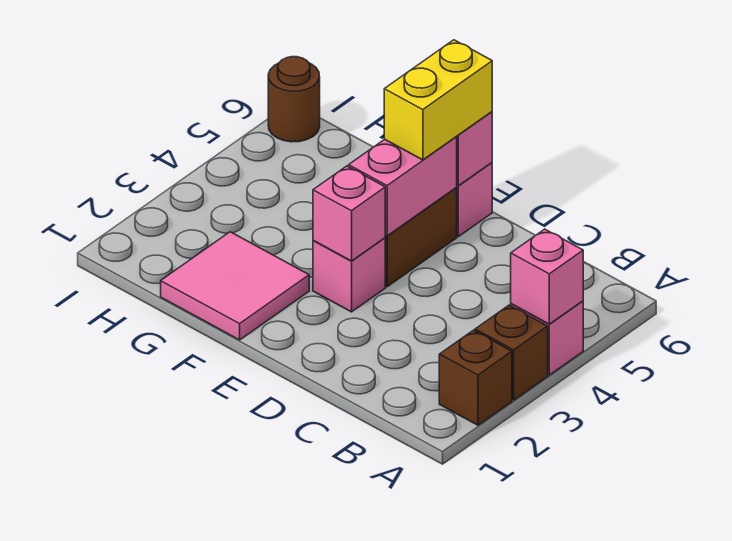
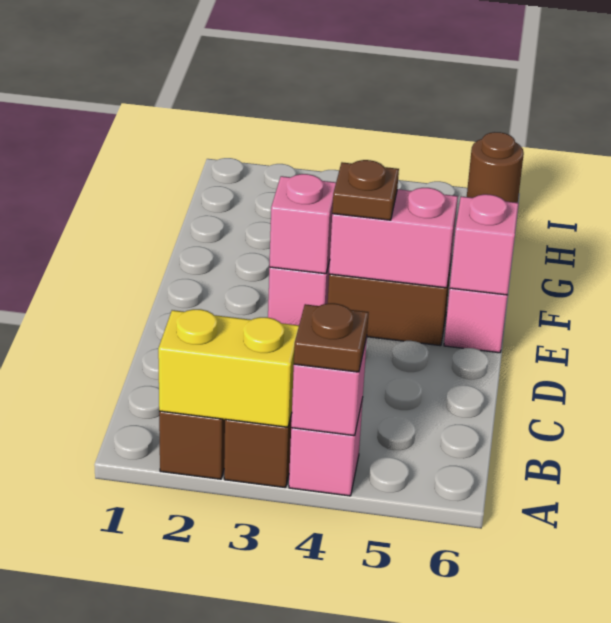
none -> brown plate A4 level 3
none -> brown plate E4 level 3
yellow brick E5:E6 level 3 -> yellow brick A2:A3 level 2
pink tile F1:G2 level 1 -> none

